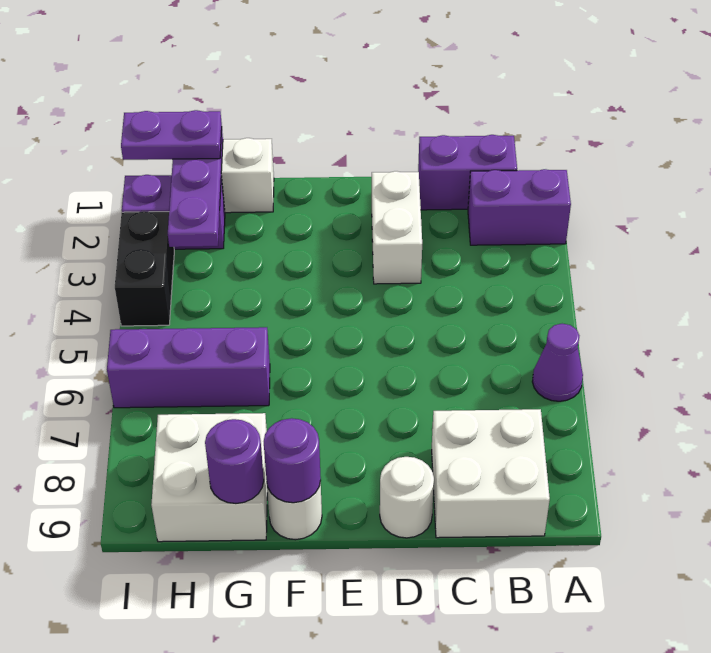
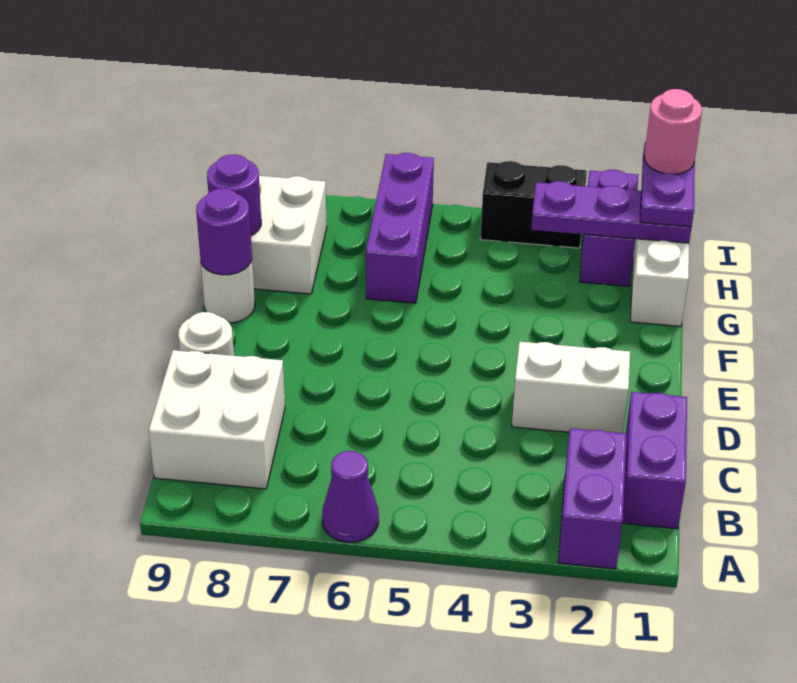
none -> pink round brick I1 level 4

